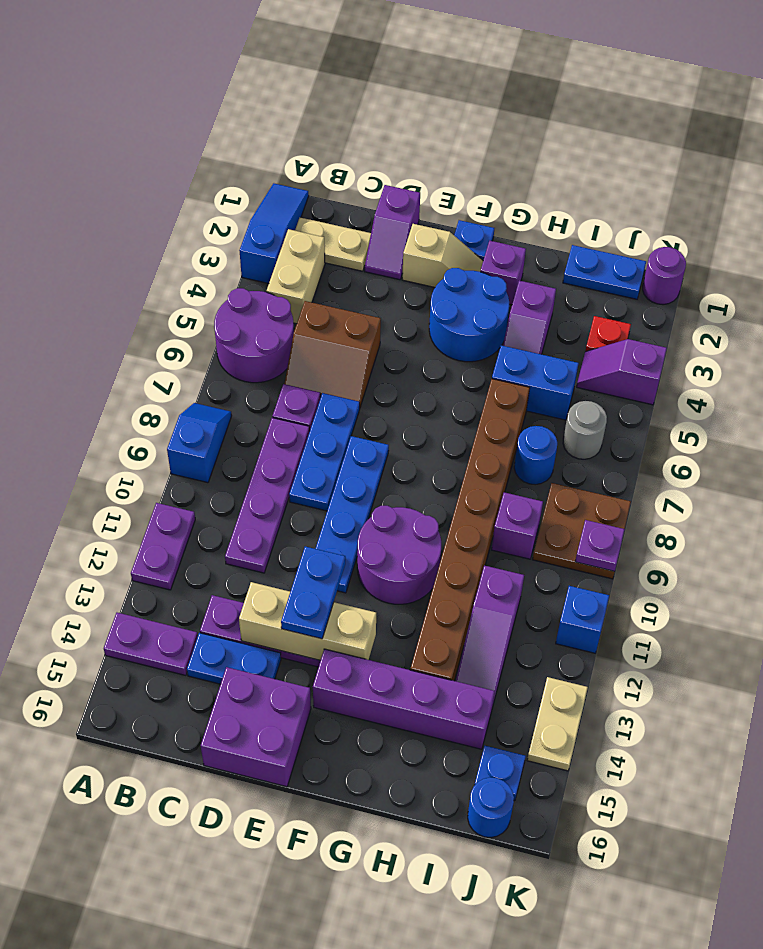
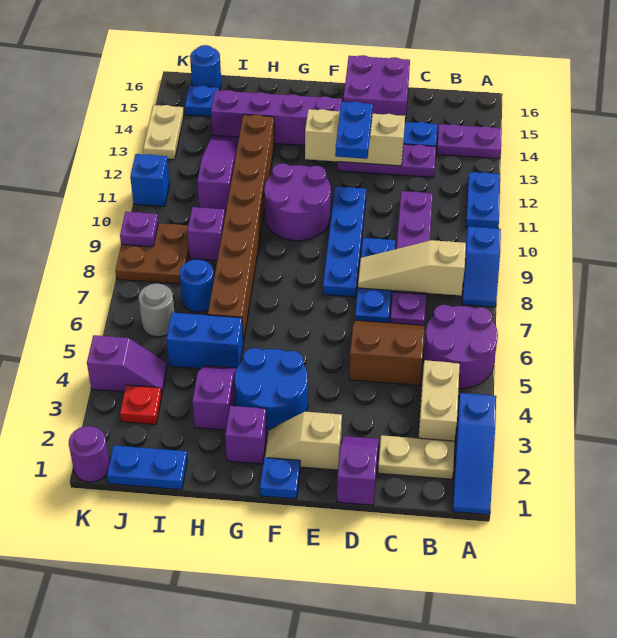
purple plate A11:A12 level 1 -> blue plate A11:A12 level 1
none -> tan slope B8:D8 level 2 top B

